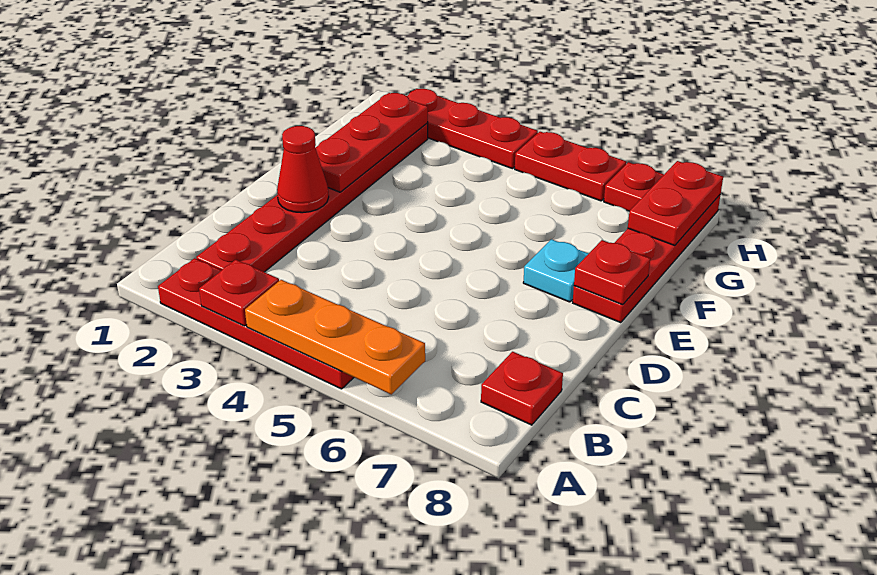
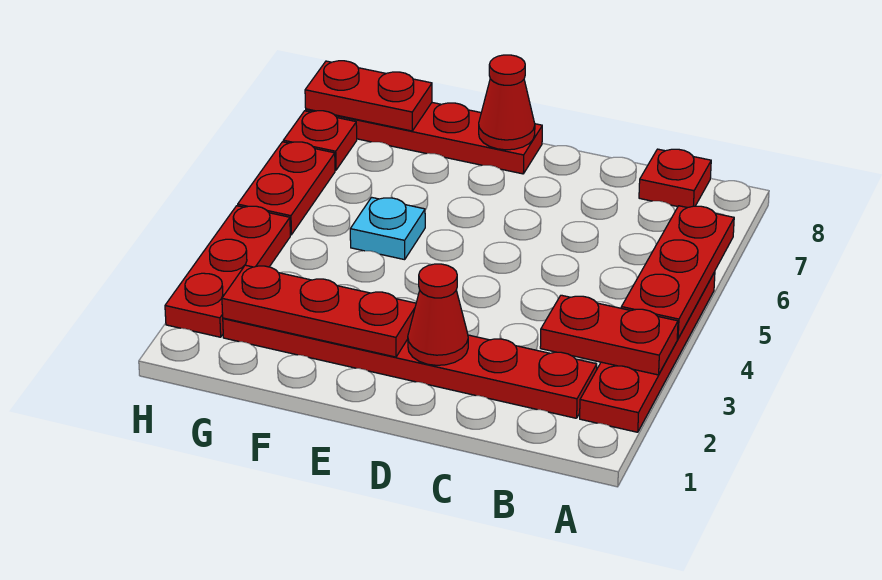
red plate A3 level 2 -> red plate A3:B3 level 2
orange plate A4:A6 level 2 -> red plate A4:A6 level 2
cyan plate E7 level 1 -> cyan plate F5 level 1
red plate E8 level 2 -> red cone E8 level 2

